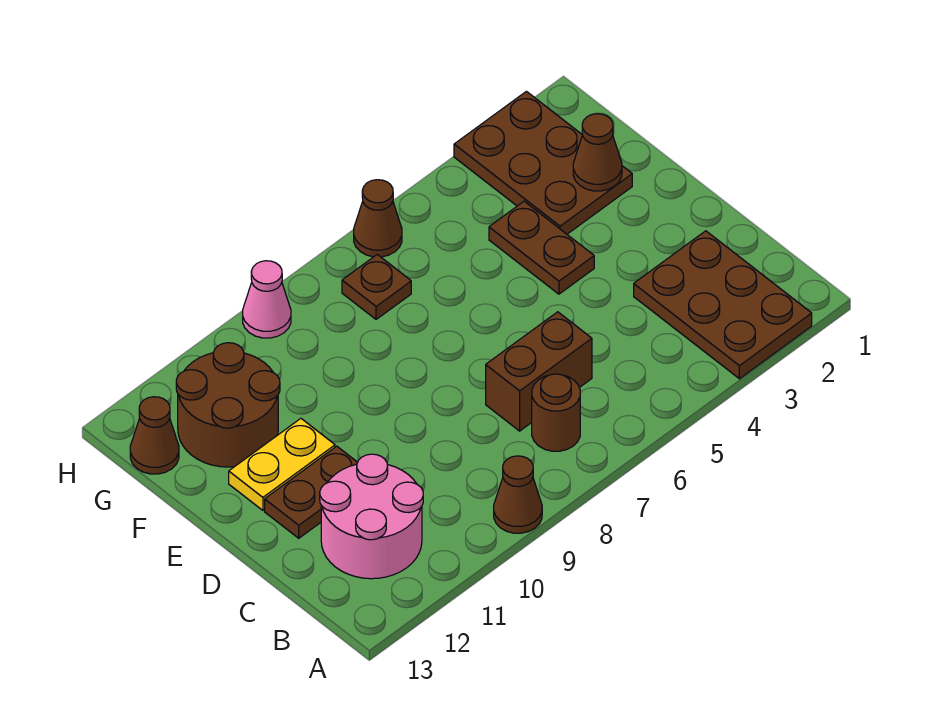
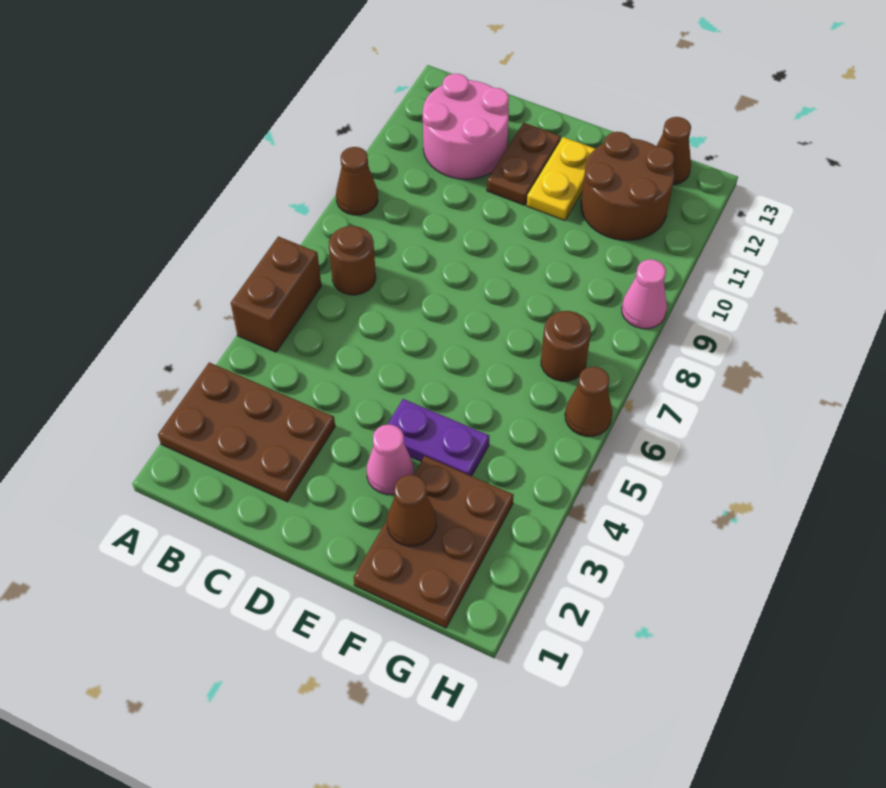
brown brick C6:C7 level 1 -> brown brick A5:A6 level 1
none -> pink cone E3 level 1
brown plate E4:F4 level 1 -> purple plate E4:F4 level 1
brown plate F2:H3 level 1 -> brown plate F1:G3 level 1
brown plate G7 level 1 -> brown round brick G7 level 1

